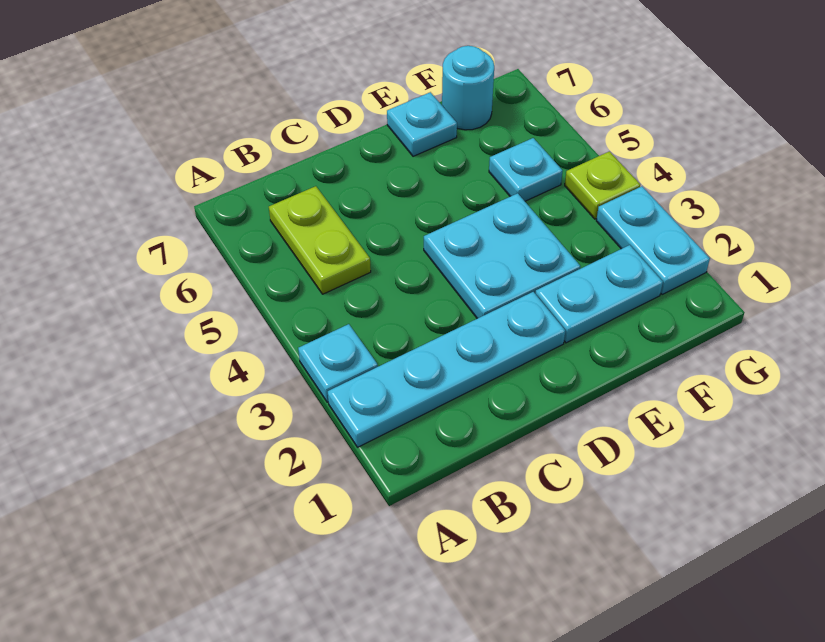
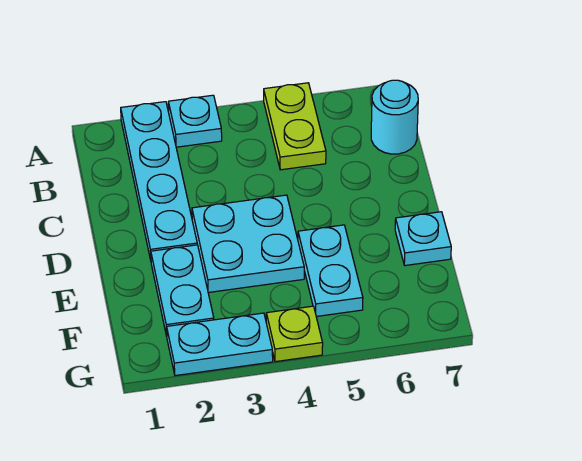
lime plate B5:B6 level 1 -> lime plate A5:B5 level 1
cyan plate F5 level 1 -> cyan plate E5:F5 level 1
cyan round brick F7 level 1 -> cyan round brick B7 level 1

